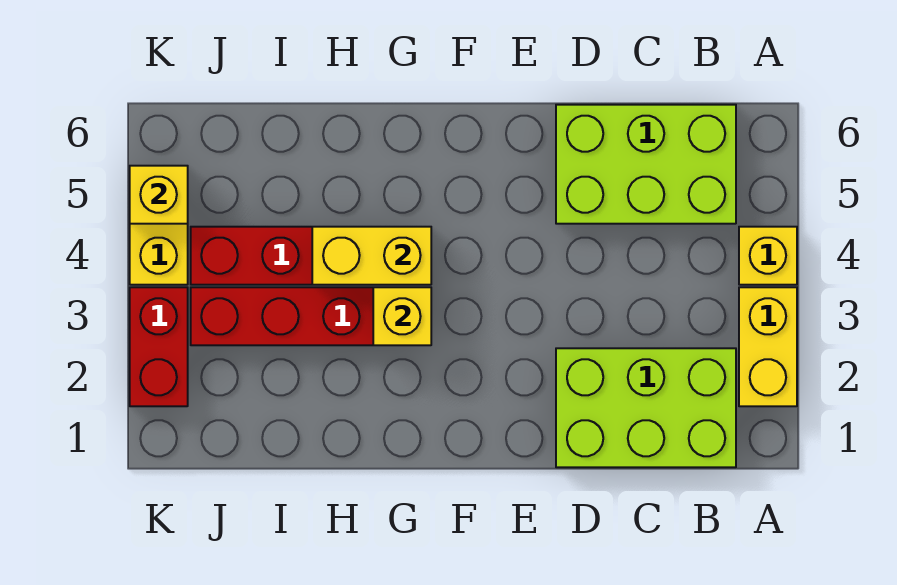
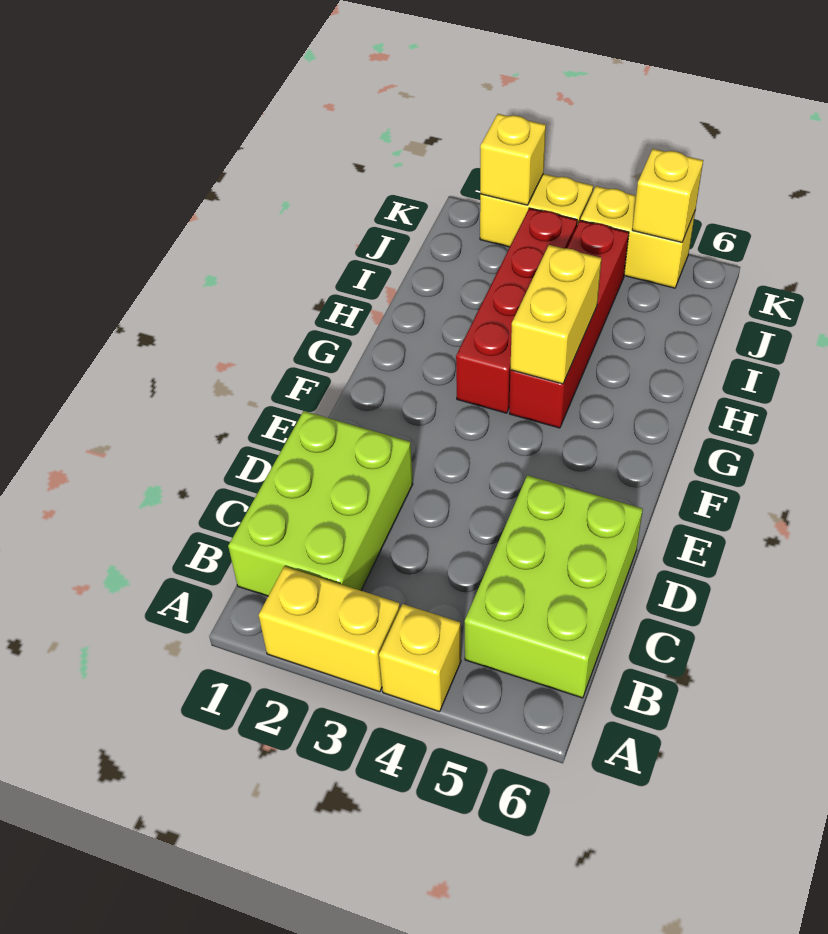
yellow brick G3 level 2 -> yellow brick K2 level 2
red brick K2:K3 level 1 -> yellow brick K2:K3 level 1

